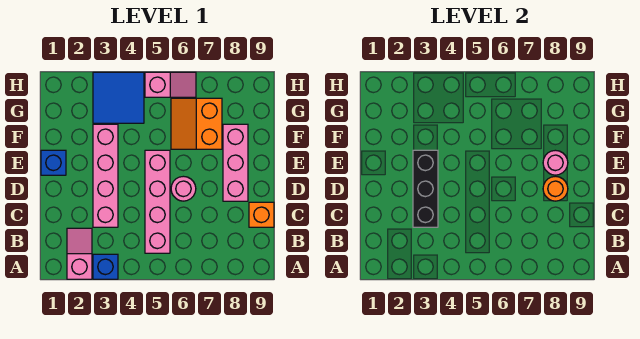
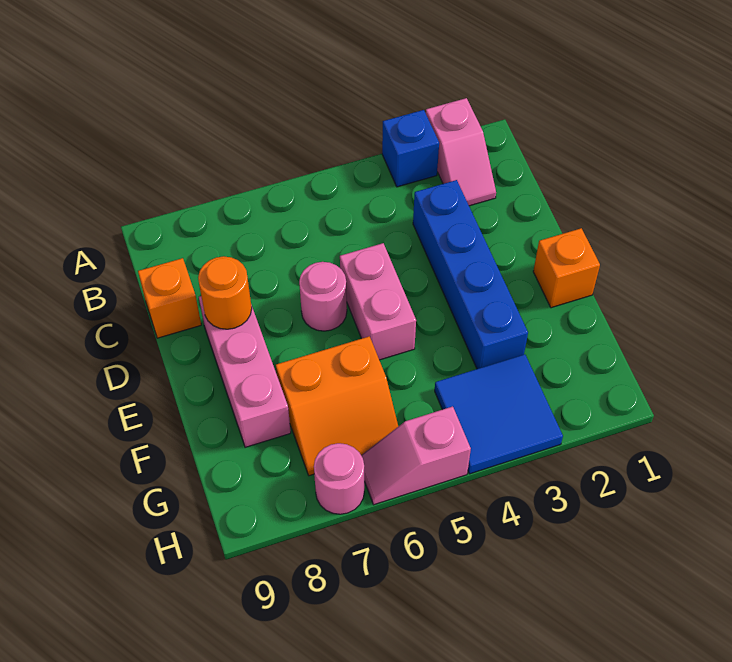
pink brick B5:E5 level 1 -> pink brick D5:E5 level 1
pink brick C3:F3 level 1 -> blue brick C3:F3 level 1
black brick C3:E3 level 2 -> none
blue brick E1 level 1 -> orange brick E1 level 1
pink round brick E8 level 2 -> pink round brick H7 level 1
orange slope F6:G7 level 1 top 7 -> orange slope F6:G7 level 1 top F

